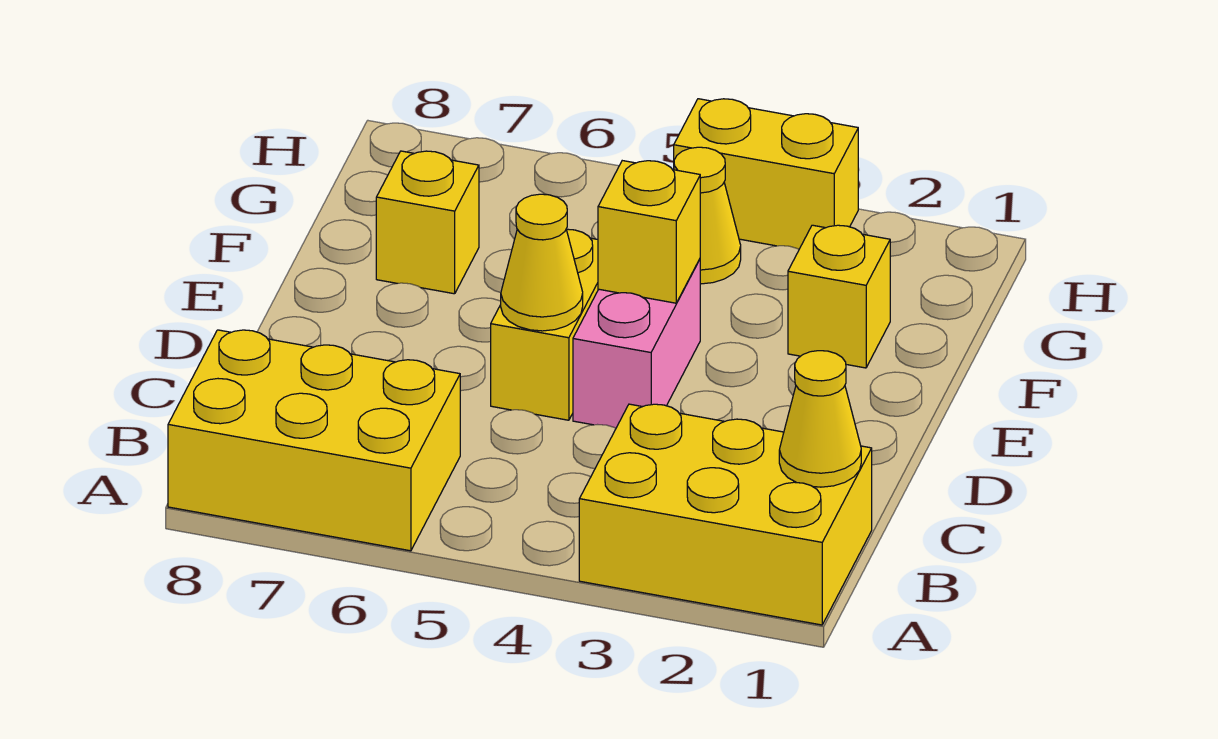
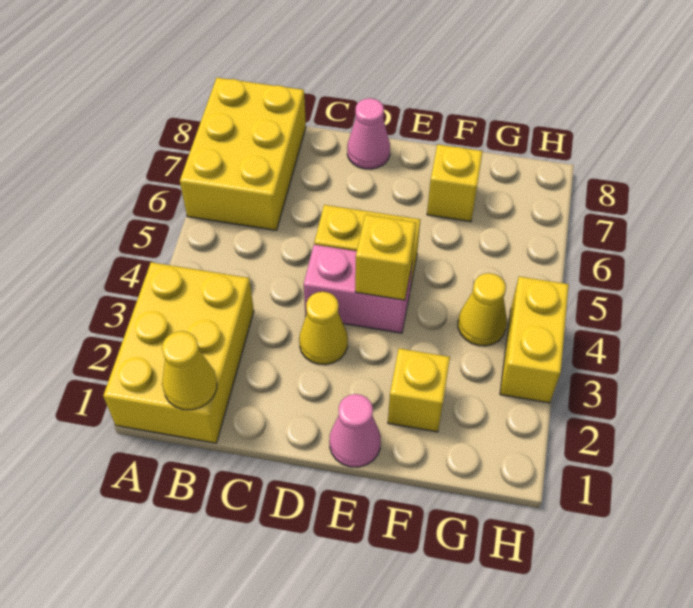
yellow cone D5 level 2 -> yellow cone D3 level 1
none -> pink cone D8 level 1
none -> pink cone E1 level 1

